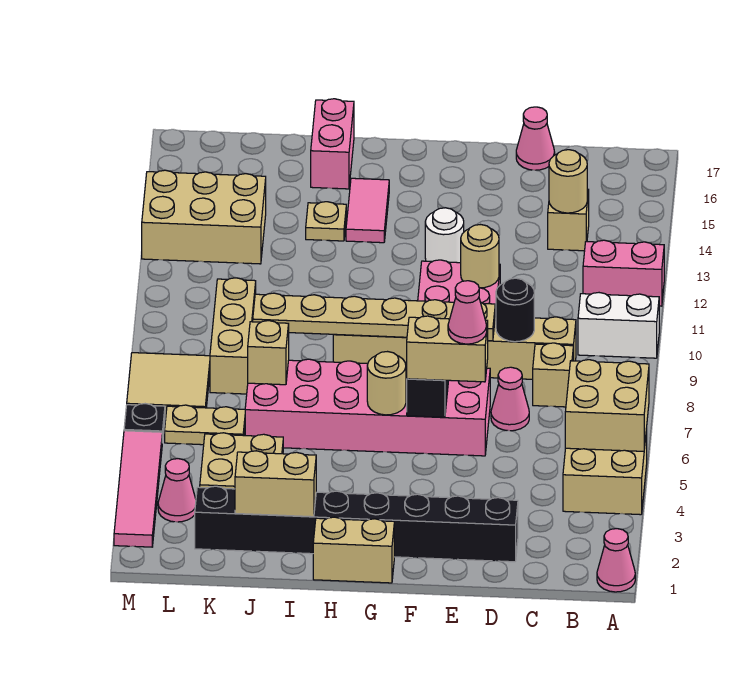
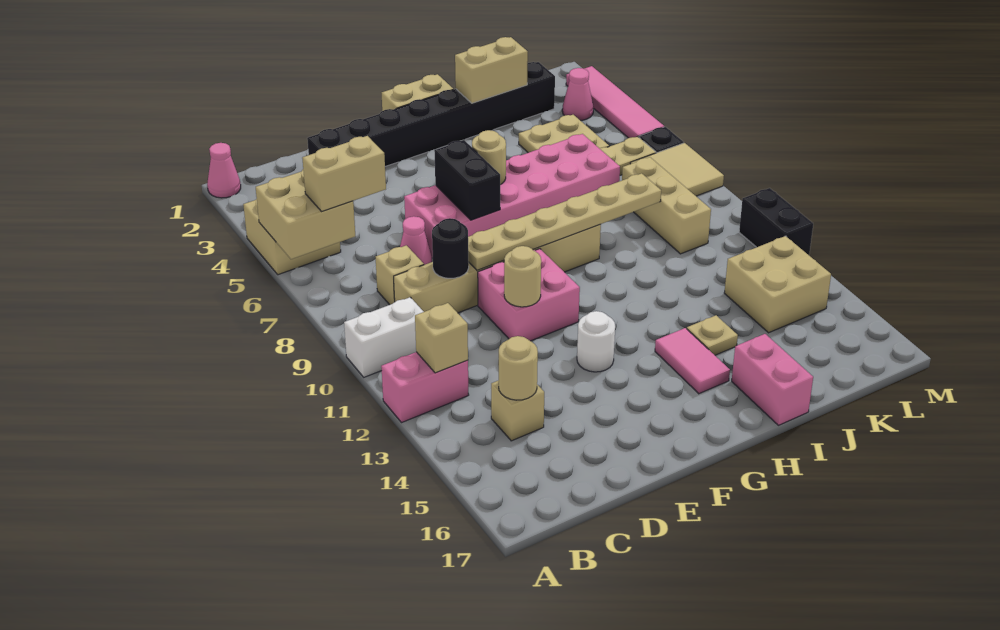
pink cone D17 level 1 -> none
tan brick E6:F6 level 3 -> tan brick B6:C6 level 3
pink cone E6 level 4 -> none
tan brick J7 level 2 -> tan brick B12 level 2
tan brick K13:M14 level 1 -> tan brick K13:L14 level 1
none -> black brick M11:M12 level 1

